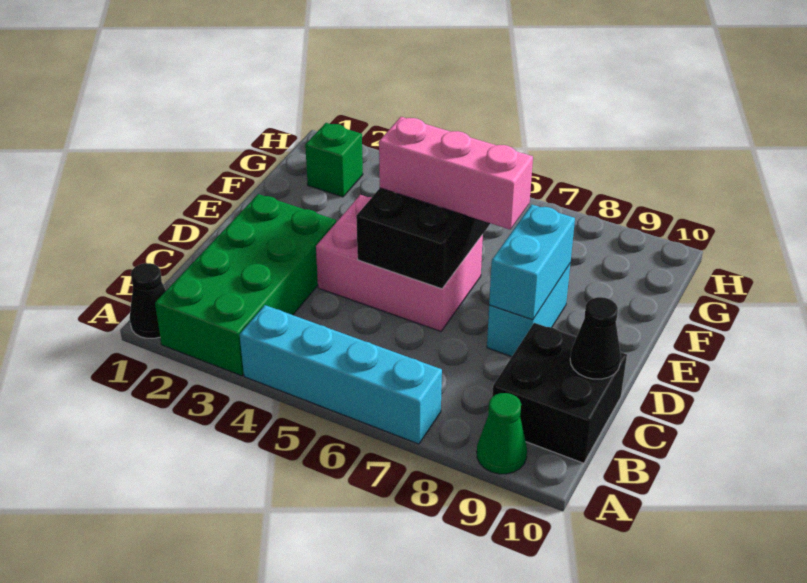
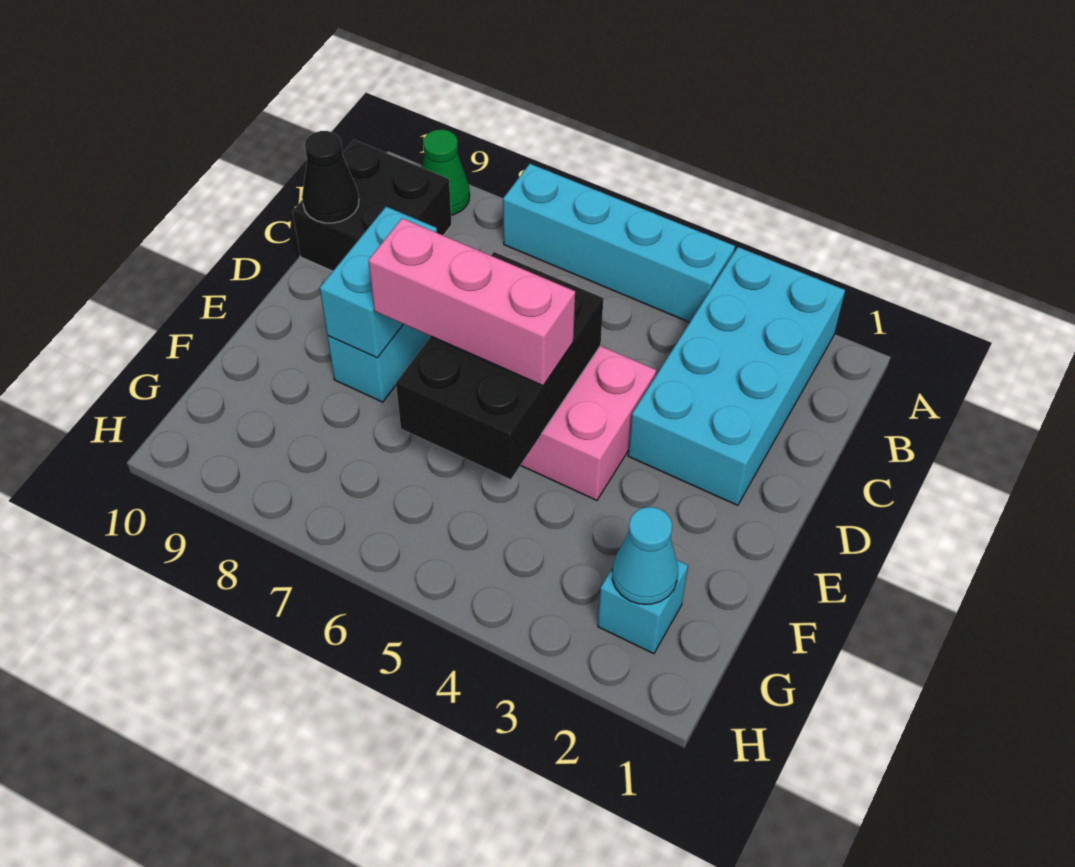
black cone A1 level 1 -> none
green brick A2:D3 level 1 -> cyan brick A2:D3 level 1
green brick G2 level 1 -> cyan brick G2 level 1
none -> cyan cone G2 level 2

